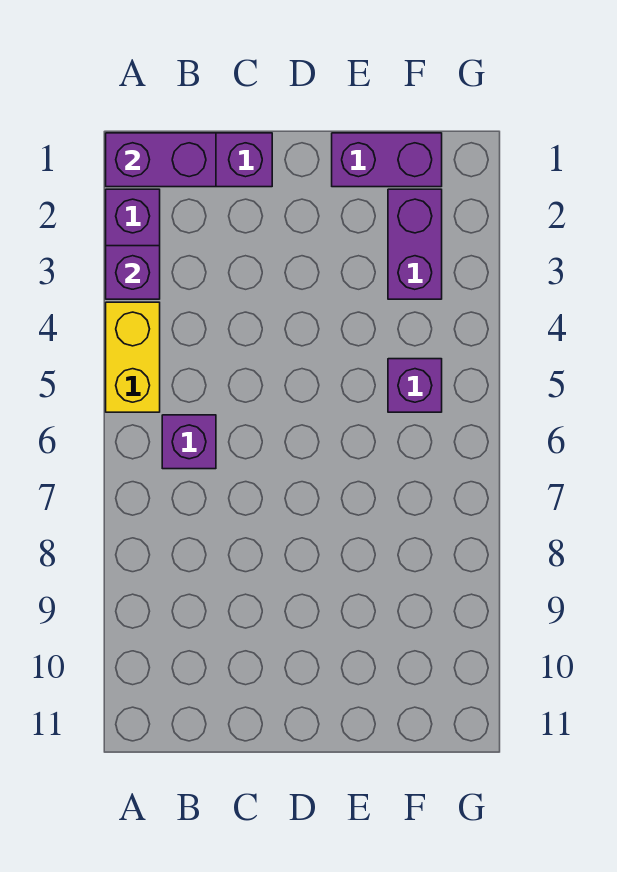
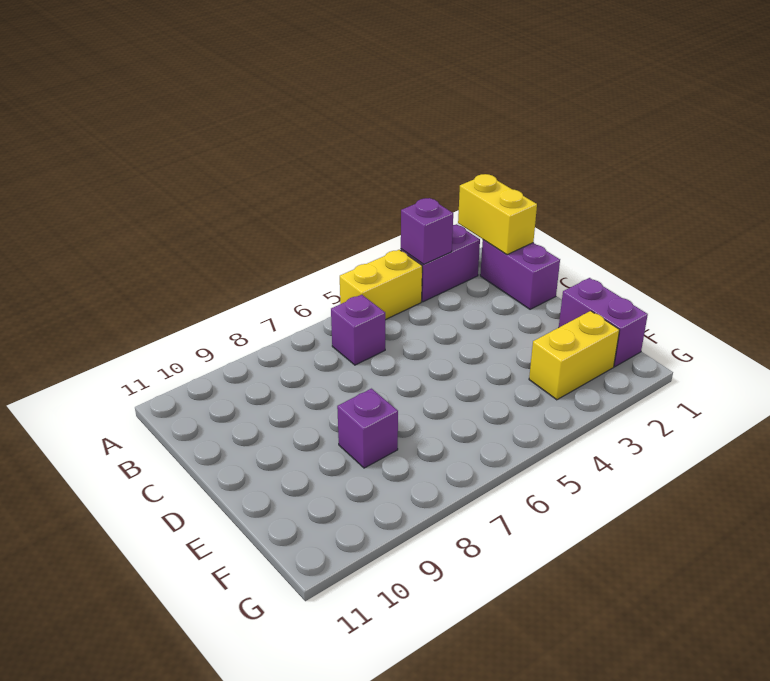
purple brick A1:B1 level 2 -> yellow brick A1:B1 level 2
purple brick F2:F3 level 1 -> yellow brick F2:F3 level 1
purple brick F5 level 1 -> purple brick E8 level 1

